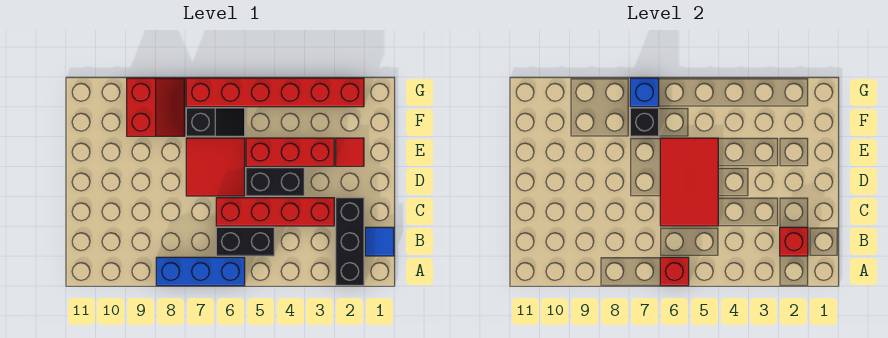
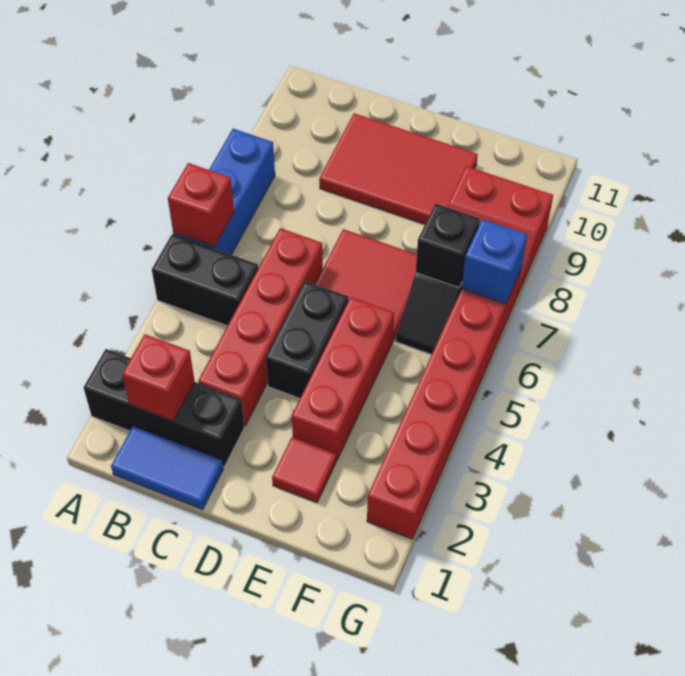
blue tile B1 level 1 -> blue tile B1:C1 level 1
black brick B5:B6 level 1 -> black brick A5:B5 level 1
red tile C5:E6 level 2 -> red tile C9:E10 level 1

